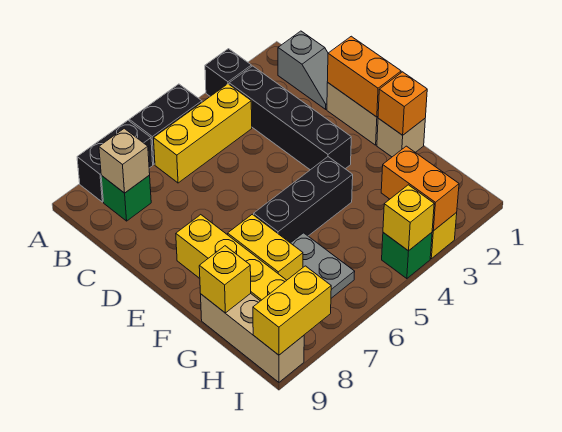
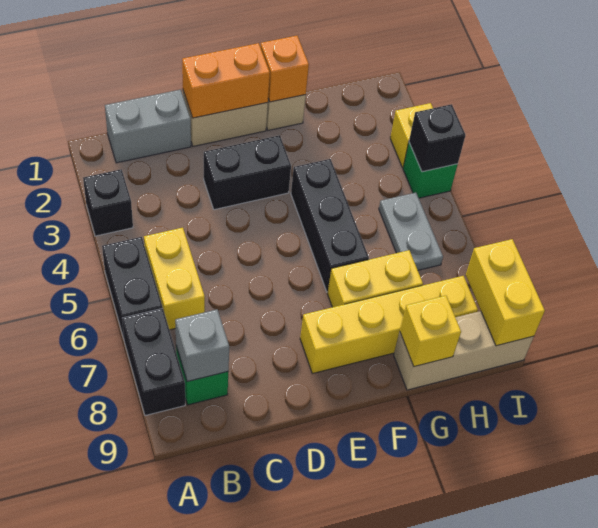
grey slope B1:C1 level 1 top B -> grey brick B1:C1 level 1
black brick B3:E3 level 1 -> black brick D3:E3 level 1
yellow brick B4:B6 level 1 -> yellow brick B5:B6 level 1
tan brick B8 level 2 -> grey brick B8 level 2
grey plate G6:H6 level 1 -> grey plate H5:H6 level 1
orange brick H3:I3 level 2 -> none
yellow brick I4 level 2 -> black brick I4 level 2

